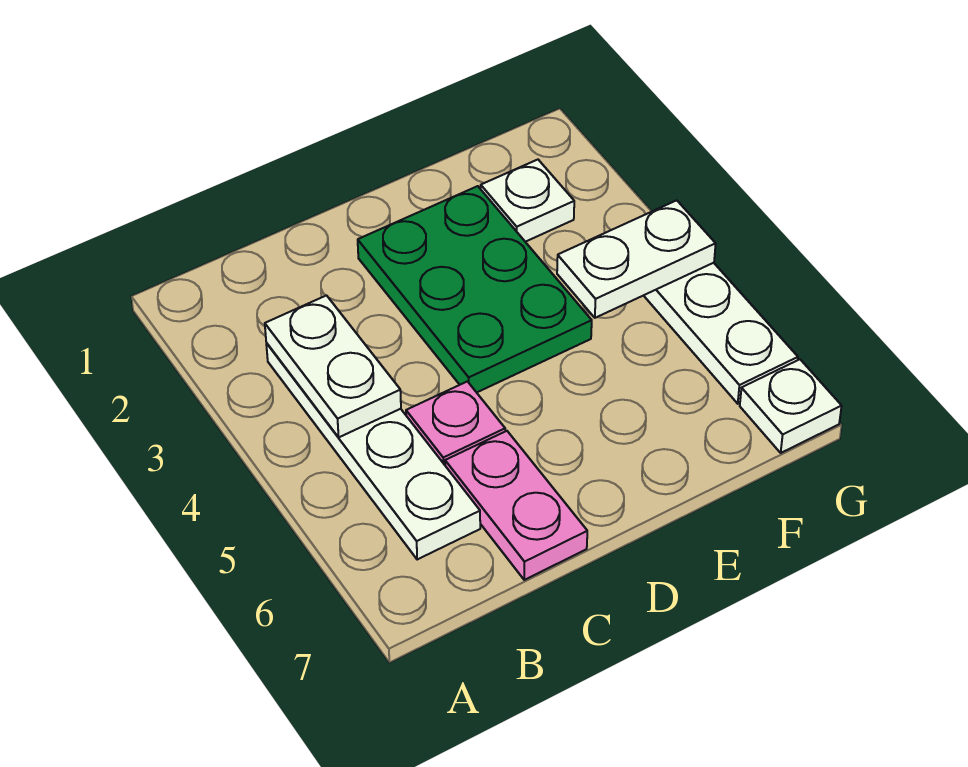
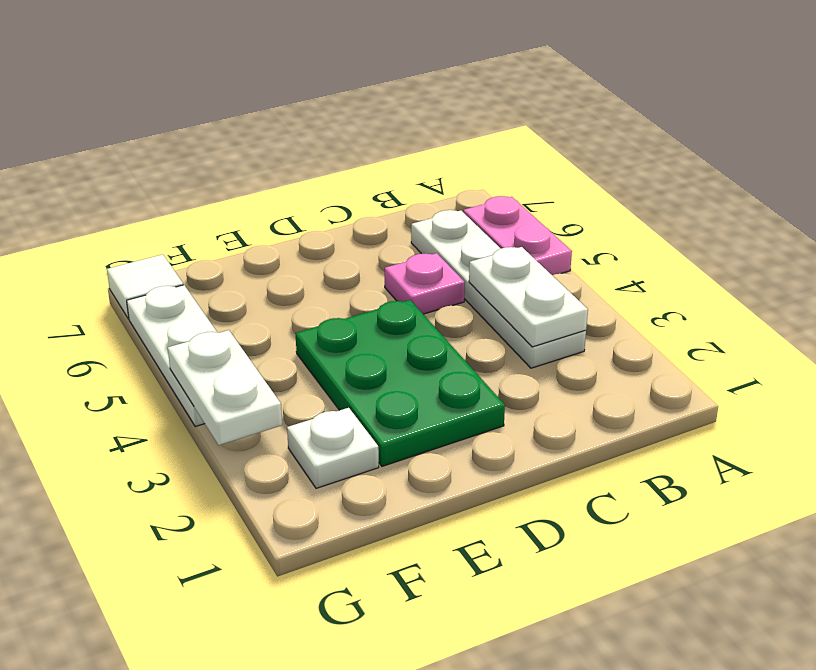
pink plate C6:C7 level 1 -> pink plate A5:A6 level 1
white plate F4:G4 level 2 -> white plate G3:G4 level 2
white plate G7 level 1 -> white tile G7 level 1

